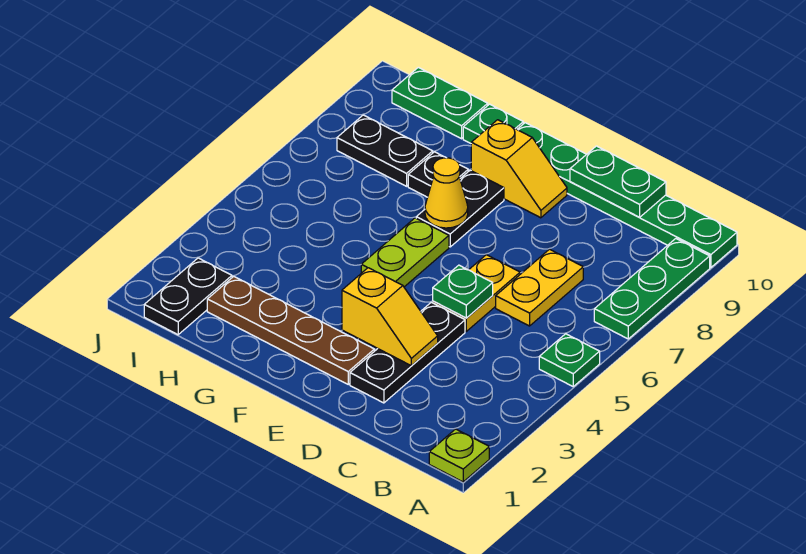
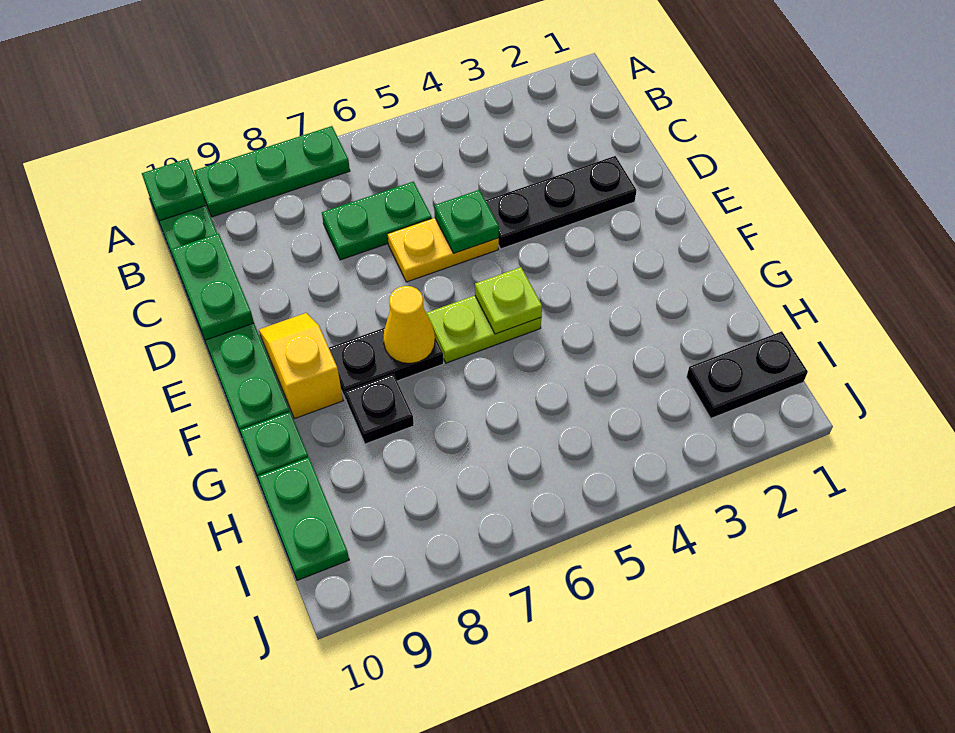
lime plate A1 level 1 -> lime plate F5 level 2
green plate A5 level 1 -> green plate A10 level 2
yellow plate C6:C7 level 1 -> green plate C6:C7 level 1
yellow slope D3:E3 level 2 top E -> none
brown plate E2:H2 level 1 -> none
black plate H8:I8 level 1 -> none

